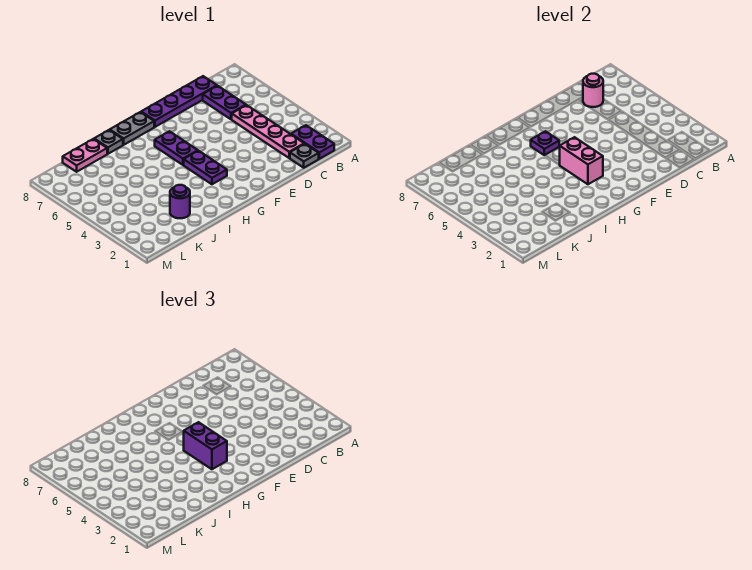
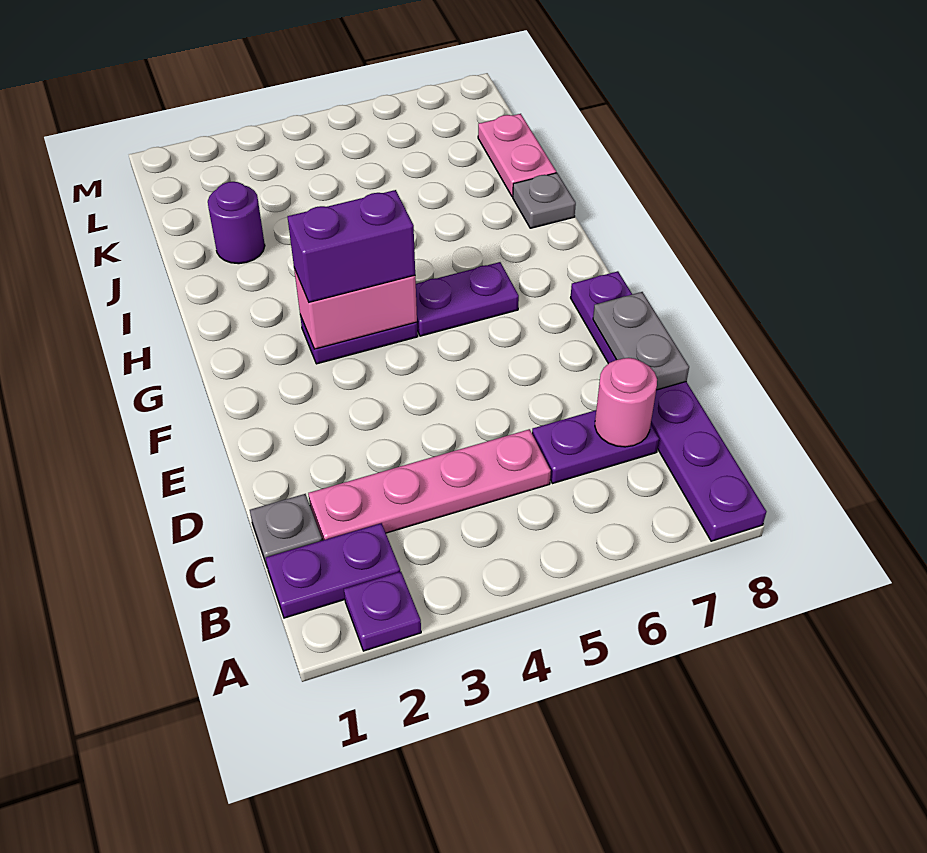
purple plate C8:F8 level 1 -> purple plate A8:F8 level 1
purple plate G6 level 2 -> purple plate A2 level 1
grey plate G8:H8 level 1 -> grey plate D8:E8 level 2

